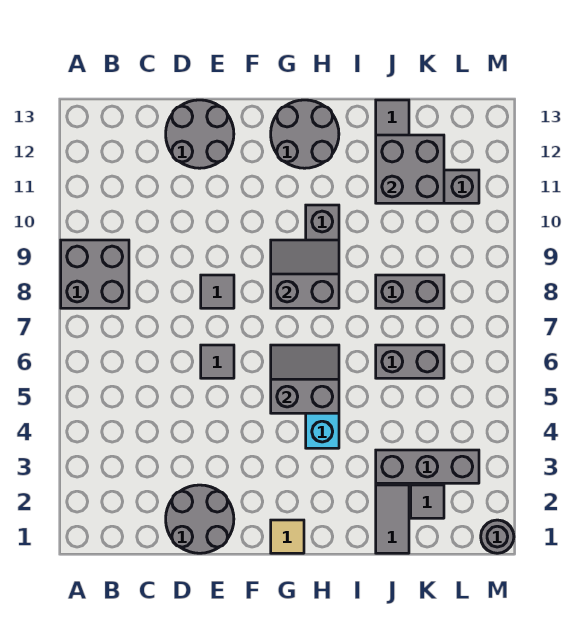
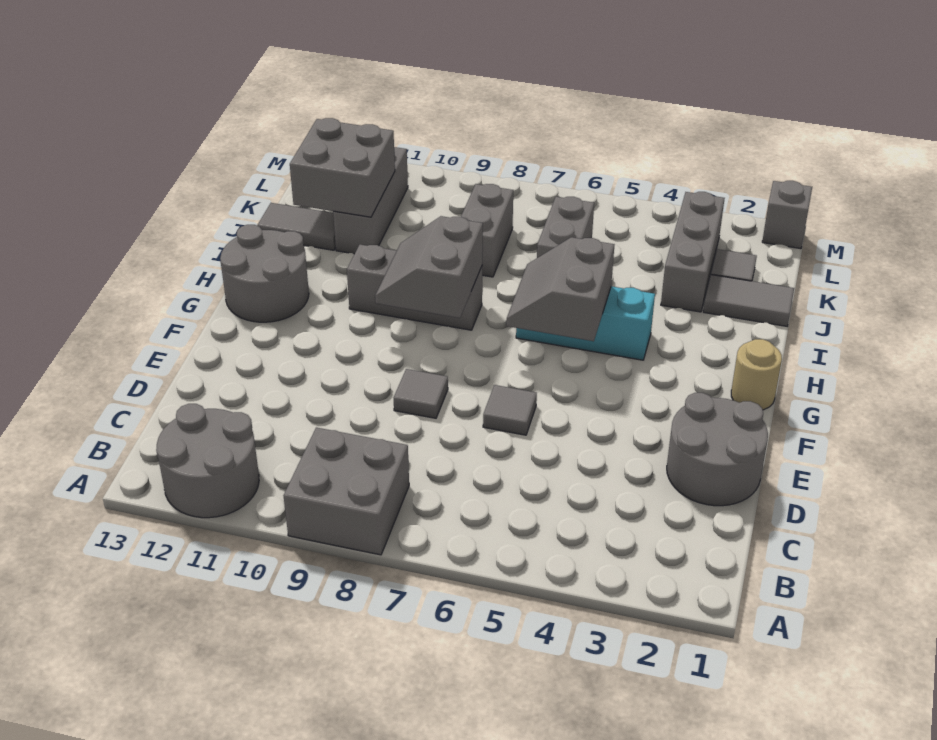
grey round brick D12:E13 level 1 -> grey round brick A11:B12 level 1
tan tile G1 level 1 -> tan round brick G1 level 1
grey round brick M1 level 1 -> grey brick M1 level 1

